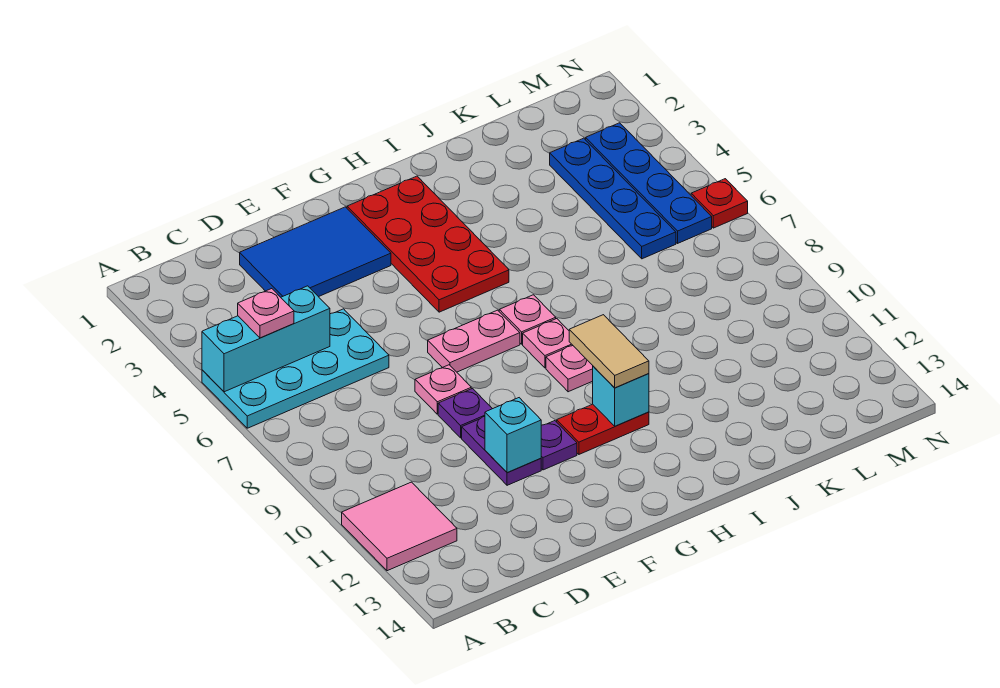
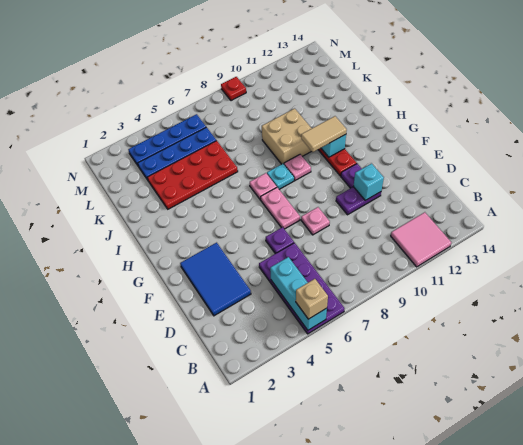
cyan plate A5:D6 level 1 -> purple plate A5:D6 level 1
none -> tan brick A5 level 3
pink plate B5 level 3 -> none
purple plate E9 level 1 -> purple plate E6 level 1
red plate G2:H5 level 1 -> red plate J3:K6 level 1
pink plate H8 level 1 -> cyan plate H8 level 1
none -> tan brick I9:J10 level 1
red plate N6 level 1 -> red plate N9 level 1

